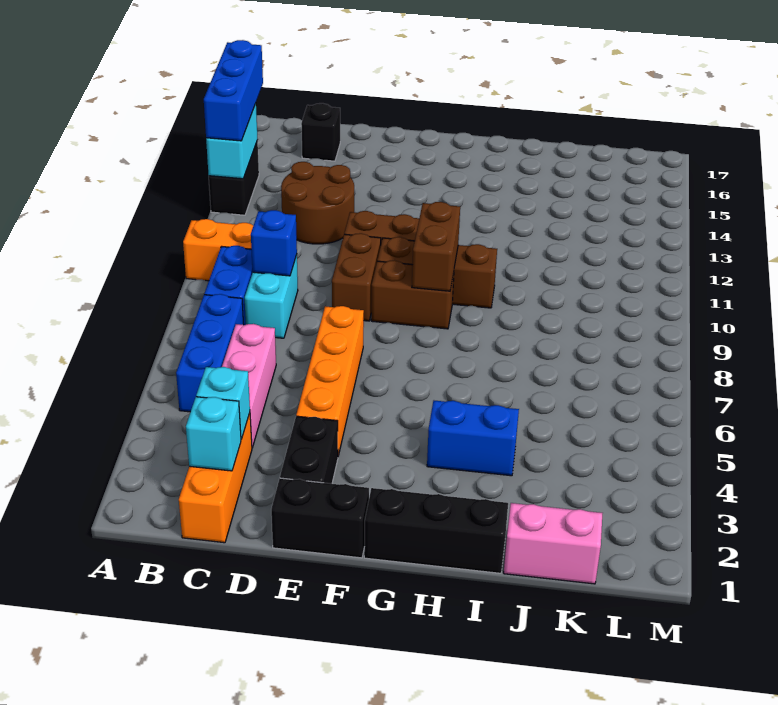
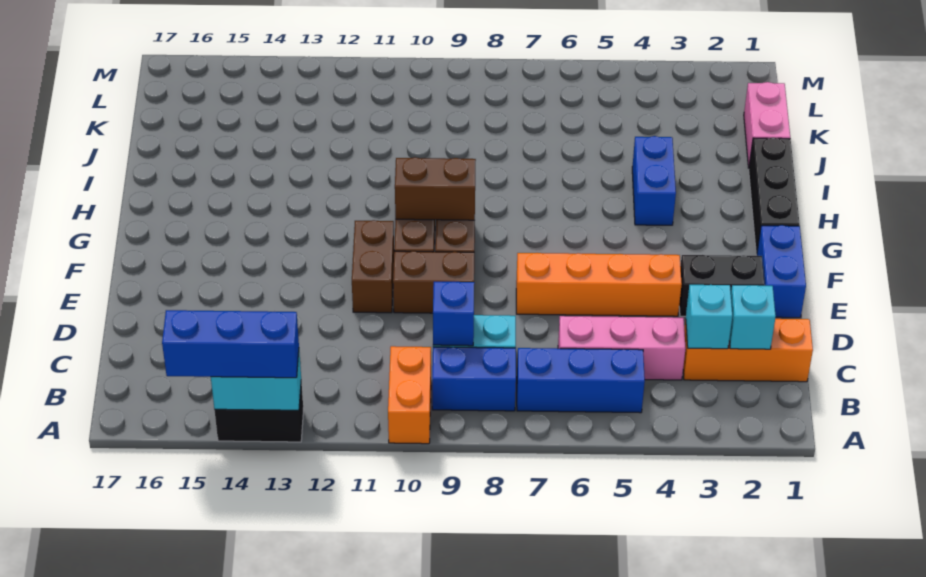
brown round brick C12:D13 level 1 -> none
black brick C16 level 1 -> none
black brick E1:F1 level 1 -> blue brick E1:F1 level 1

